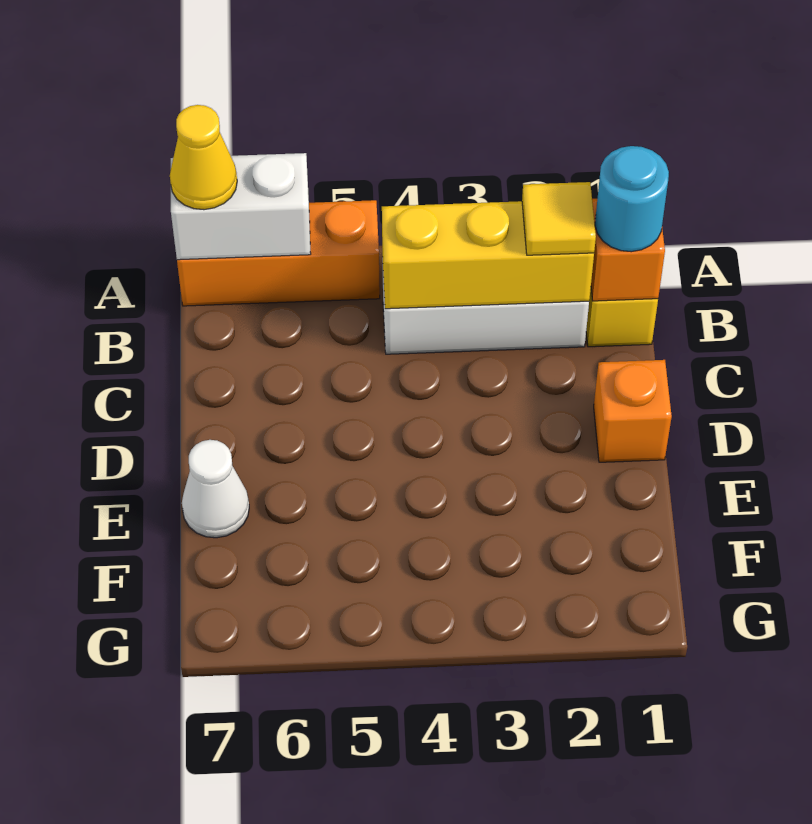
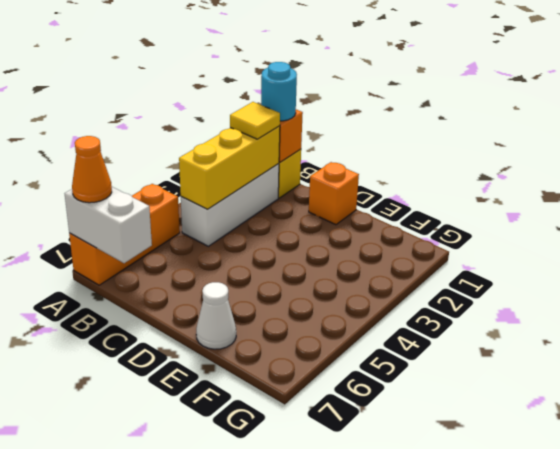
white brick A6:A7 level 2 -> white brick A7:B7 level 2
yellow cone A7 level 3 -> orange cone A7 level 3

